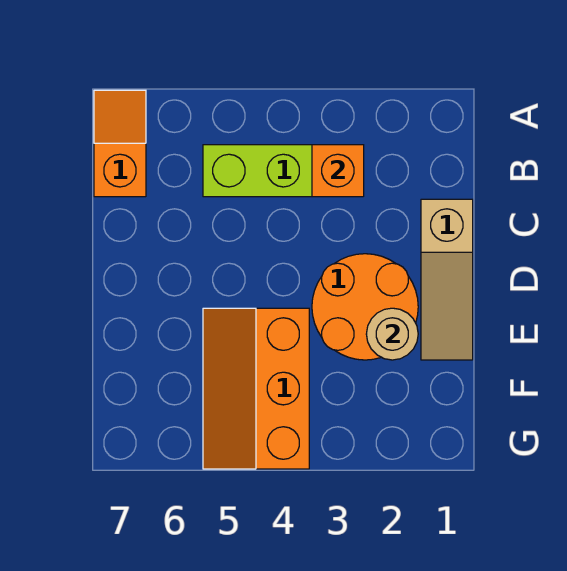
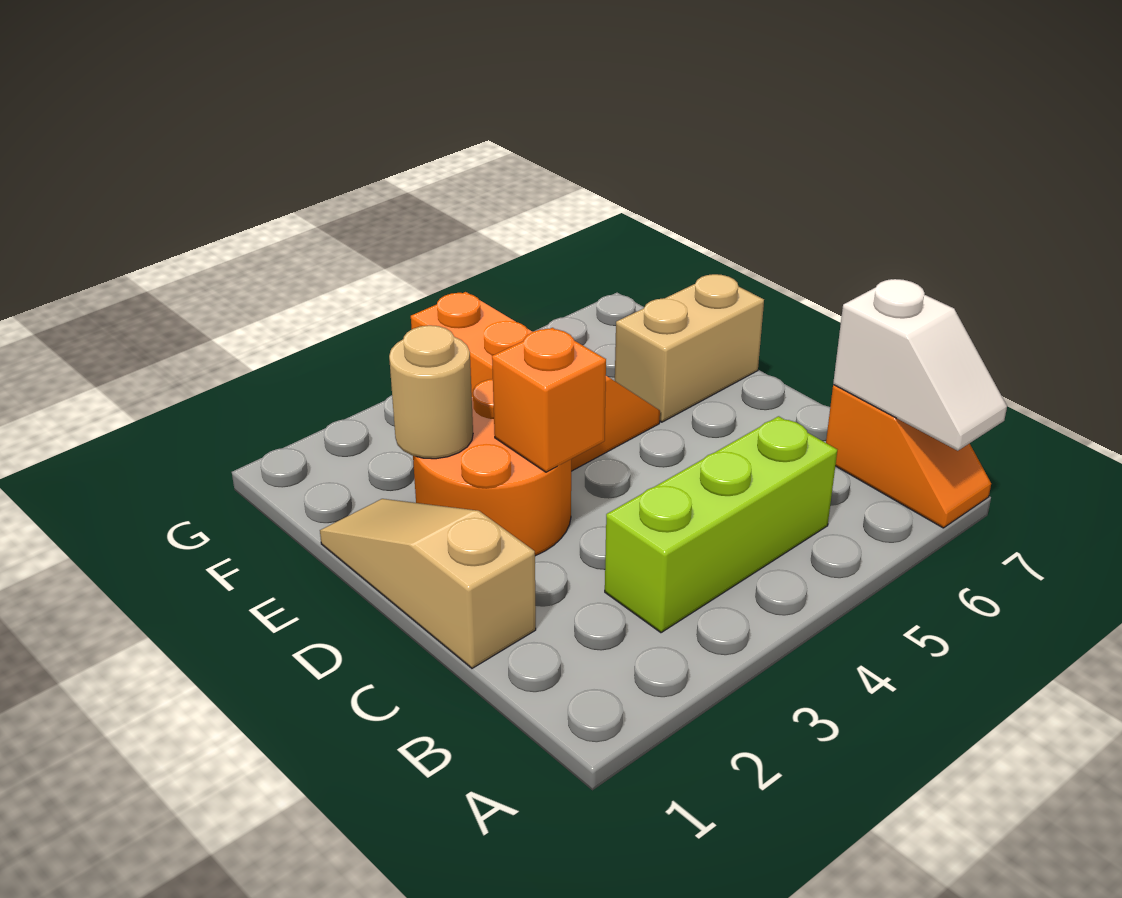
none -> white slope A7:B7 level 2 top B
orange brick B3 level 2 -> orange brick D3 level 2
none -> tan brick E6:E7 level 1

